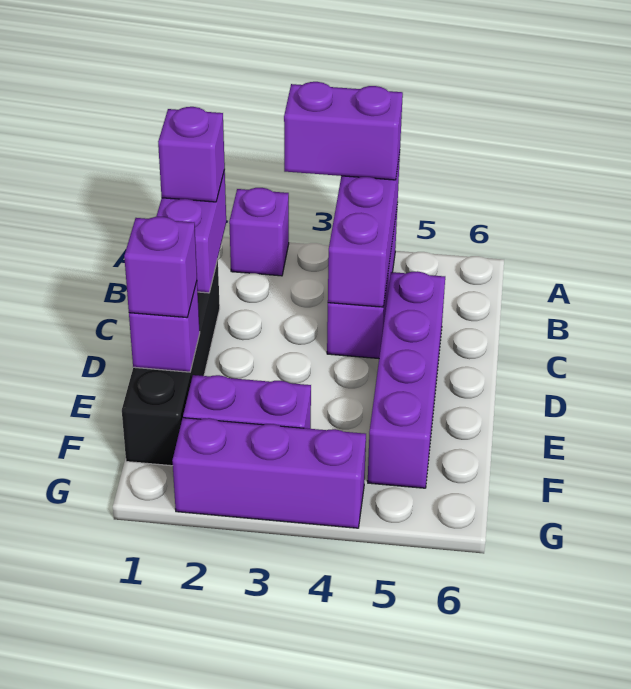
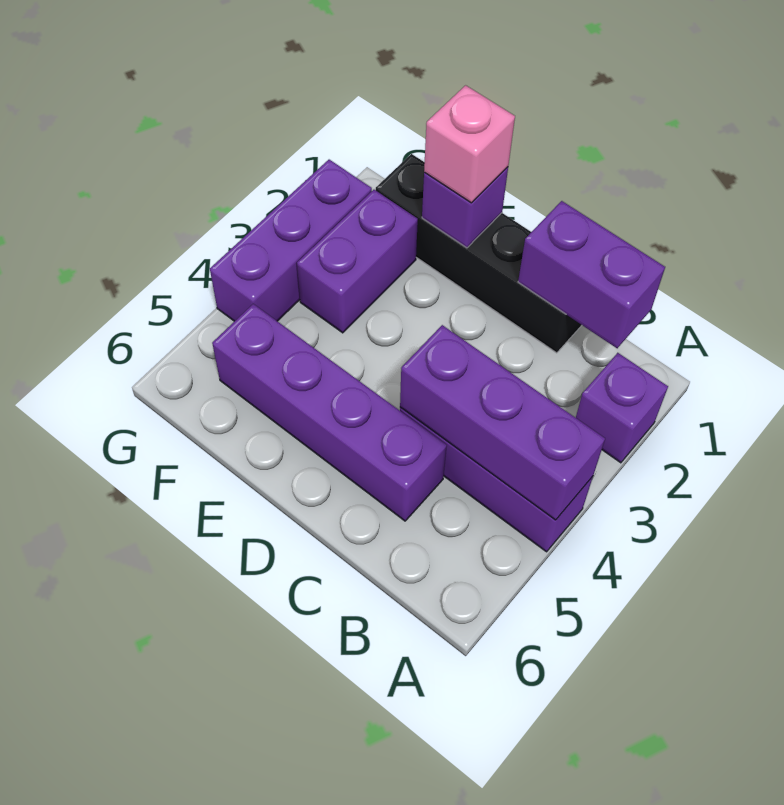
purple brick A3:A4 level 3 -> none
purple brick B1 level 3 -> none
purple brick E1 level 3 -> pink brick E1 level 3

